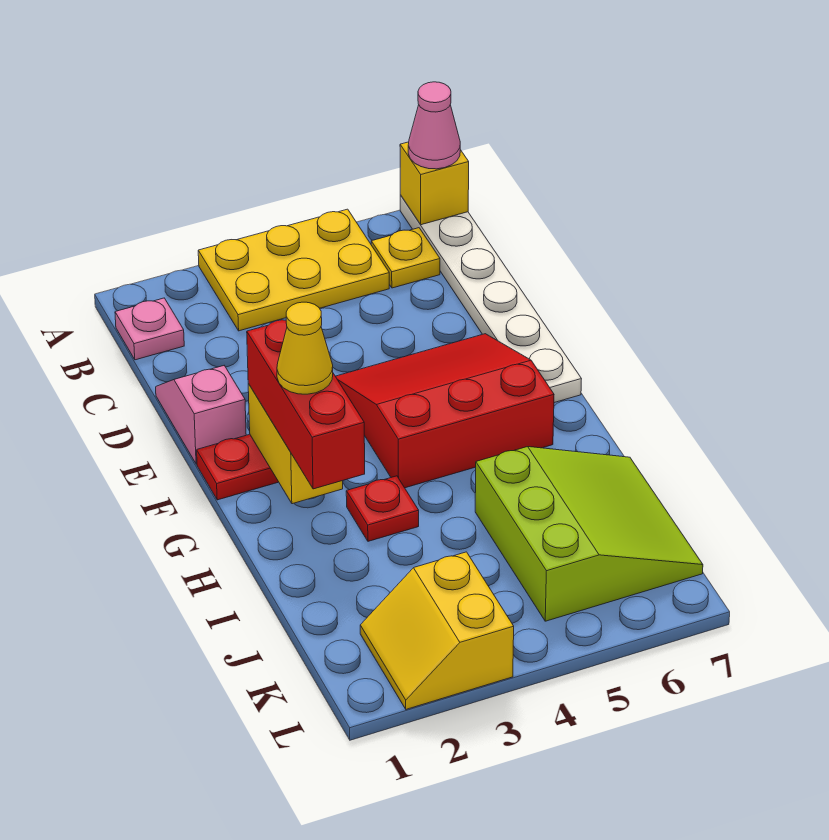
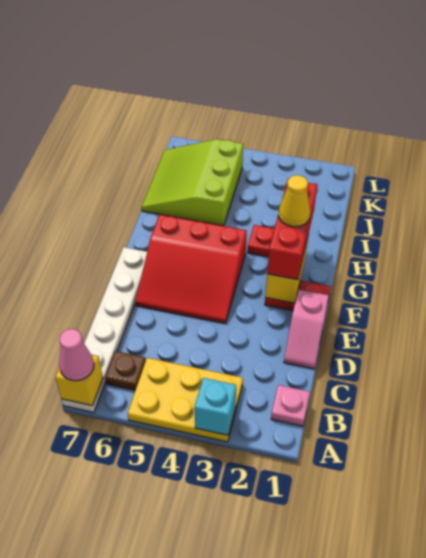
none -> cyan brick A3 level 2
yellow plate B6 level 1 -> brown plate B6 level 1
yellow slope K2:L3 level 1 top 3 -> none

